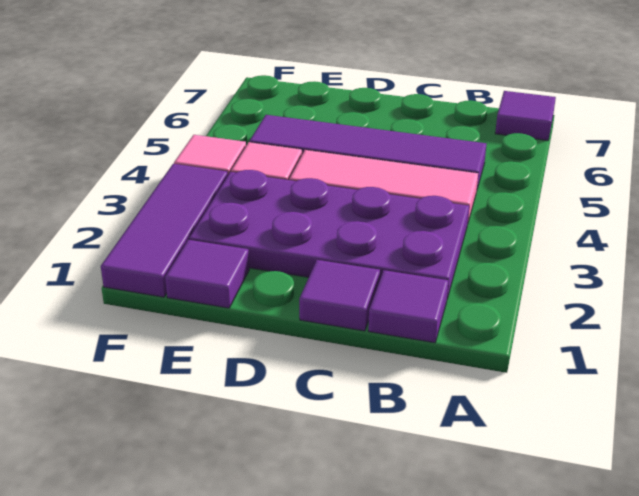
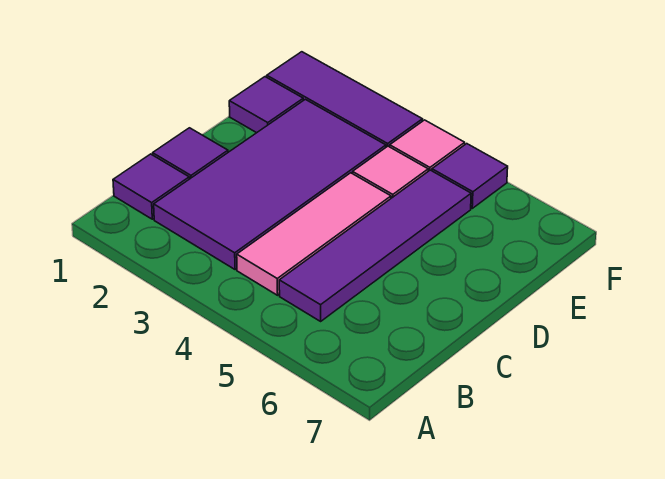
purple tile A7 level 1 -> purple tile F5 level 1
purple plate B2:E3 level 1 -> purple tile B2:E3 level 1

